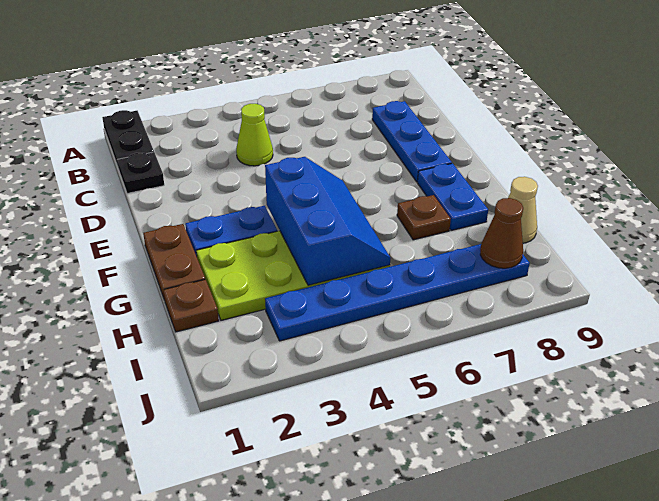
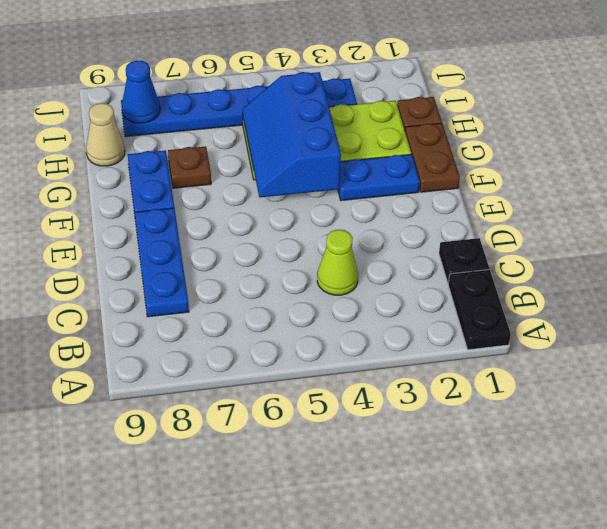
brown cone I8 level 2 -> blue cone I8 level 2

